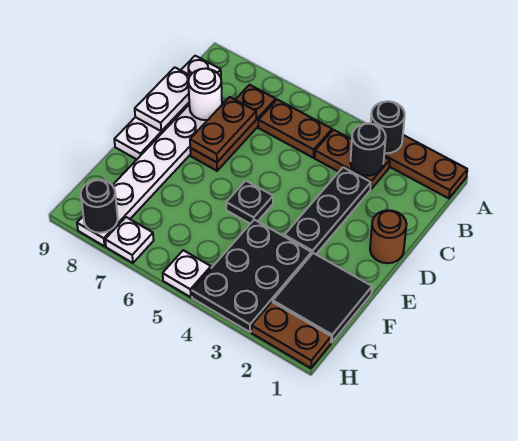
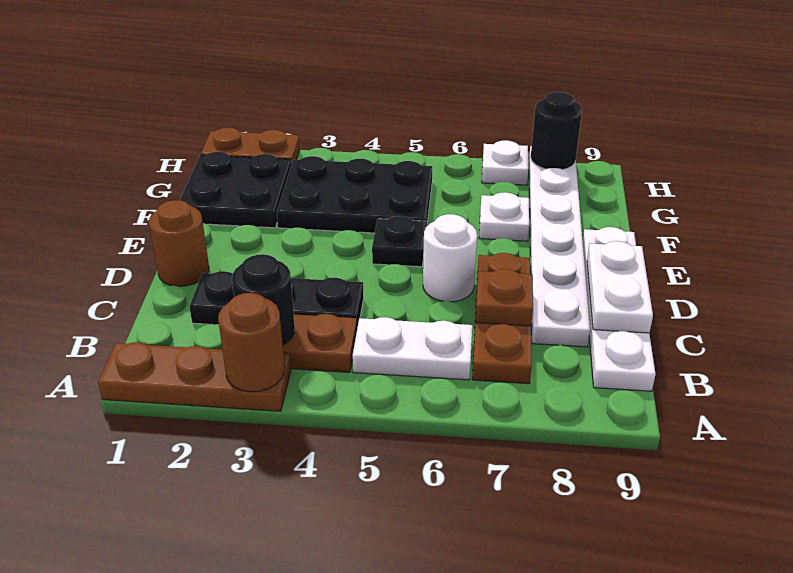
black round brick A3 level 2 -> brown round brick A3 level 2
brown plate B5:B6 level 1 -> white plate B5:B6 level 1
black plate C3:E3 level 1 -> black plate C2:C4 level 1
brown plate C7:D7 level 2 -> brown plate C7 level 2
white round brick C8 level 2 -> white round brick D6 level 1
black tile F1:G2 level 1 -> black plate F1:G2 level 1
black plate F3:H4 level 1 -> black plate F3:G5 level 1
white plate H5 level 1 -> white plate F7 level 1

